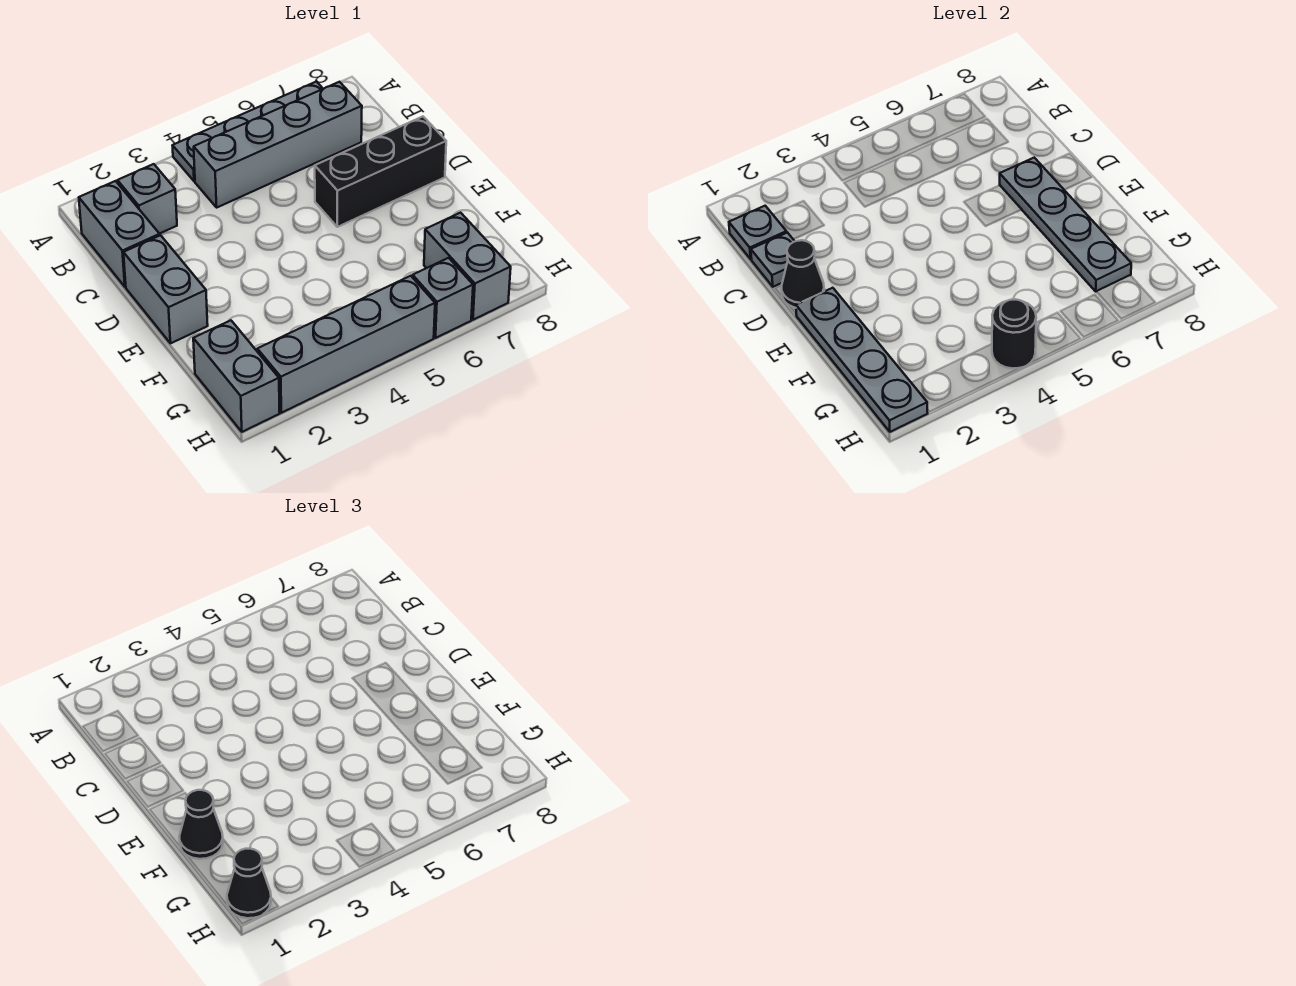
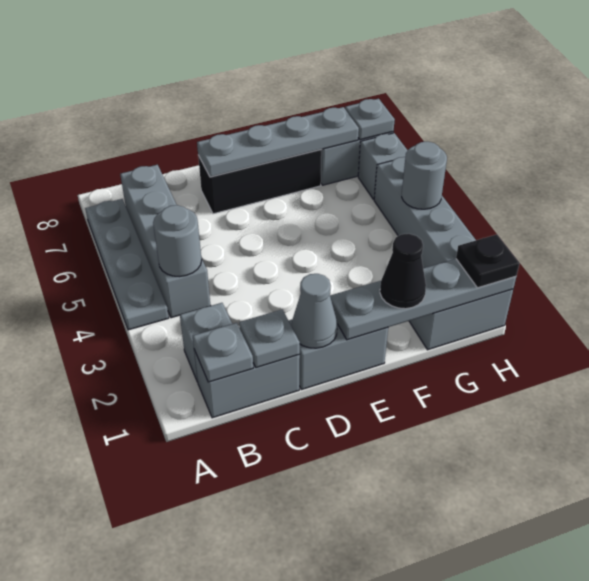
none -> grey round brick B4 level 2
black cone D1 level 2 -> grey cone D1 level 2
black brick D6:D8 level 1 -> black brick D7:F7 level 1
black cone H1 level 3 -> black plate H1 level 3
black round brick H4 level 2 -> grey round brick H4 level 2
none -> grey plate H7 level 2

